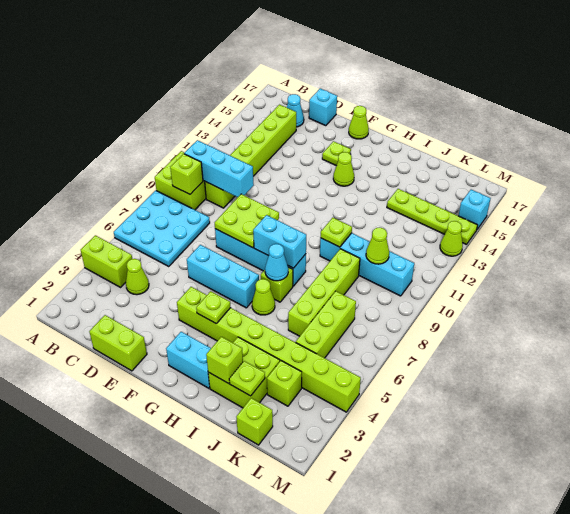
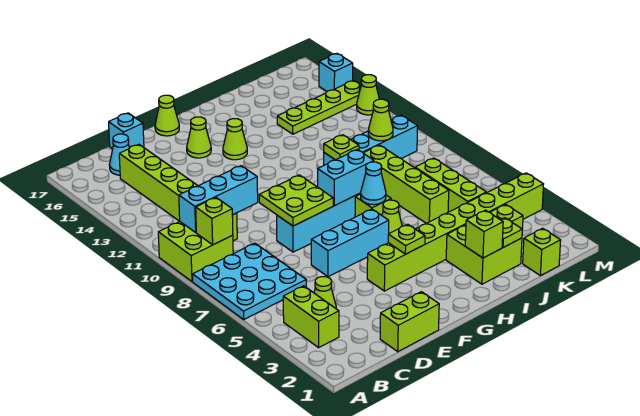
lime brick A4:B4 level 1 -> lime brick B3:B4 level 1
lime plate F15 level 1 -> lime cone F15 level 1
cyan brick G2:H2 level 1 -> none

